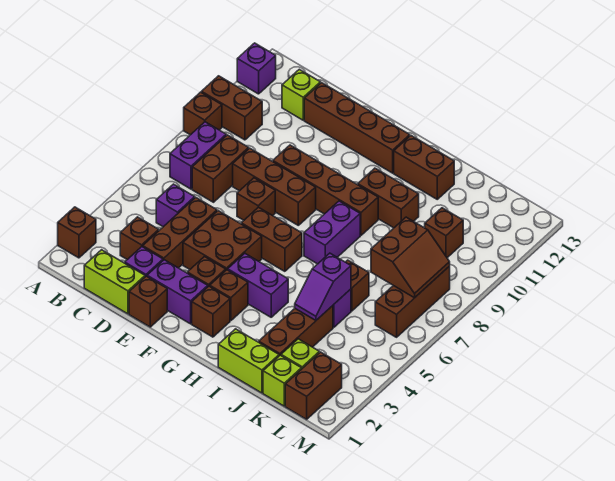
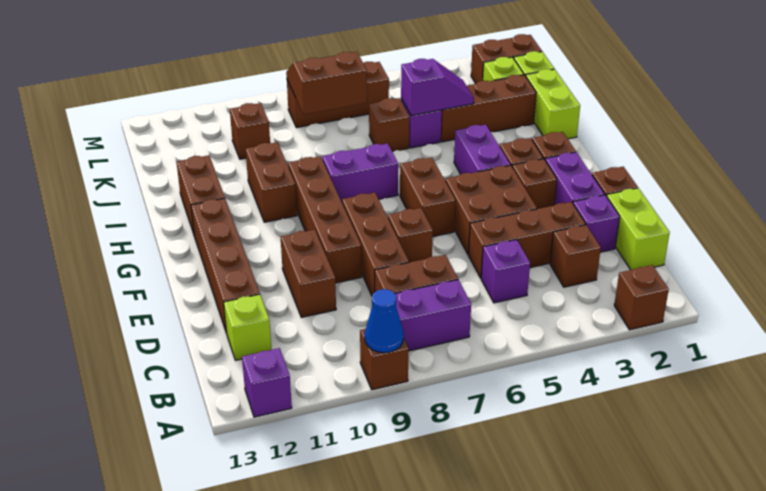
none -> blue cone A9 level 2
brown brick A10:B10 level 1 -> brown brick D10:E10 level 1

